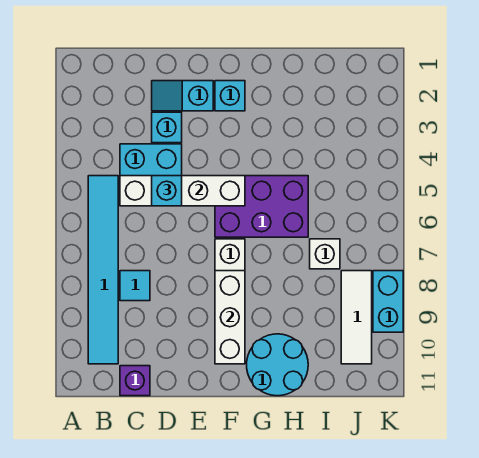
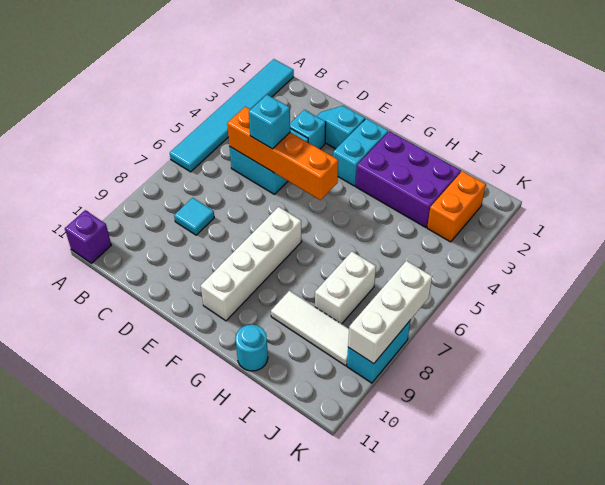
cyan tile B5:B10 level 1 -> cyan tile A1:A6 level 1
white brick C5:F5 level 2 -> orange brick C5:F5 level 2
purple brick C11 level 1 -> purple brick A11 level 1
cyan brick F2 level 1 -> cyan brick F2:F3 level 1
purple brick F5:H6 level 1 -> purple brick G2:I3 level 1
white brick F8:F10 level 2 -> white brick K7:K9 level 2
cyan round brick G10:H11 level 1 -> cyan round brick H11 level 1
white brick I7 level 1 -> white brick I7:I8 level 1
none -> orange brick J2:J3 level 1
white tile J8:J10 level 1 -> white tile H9:J9 level 1

